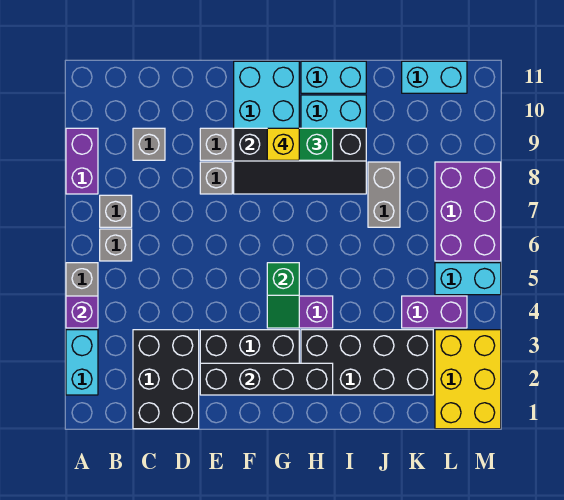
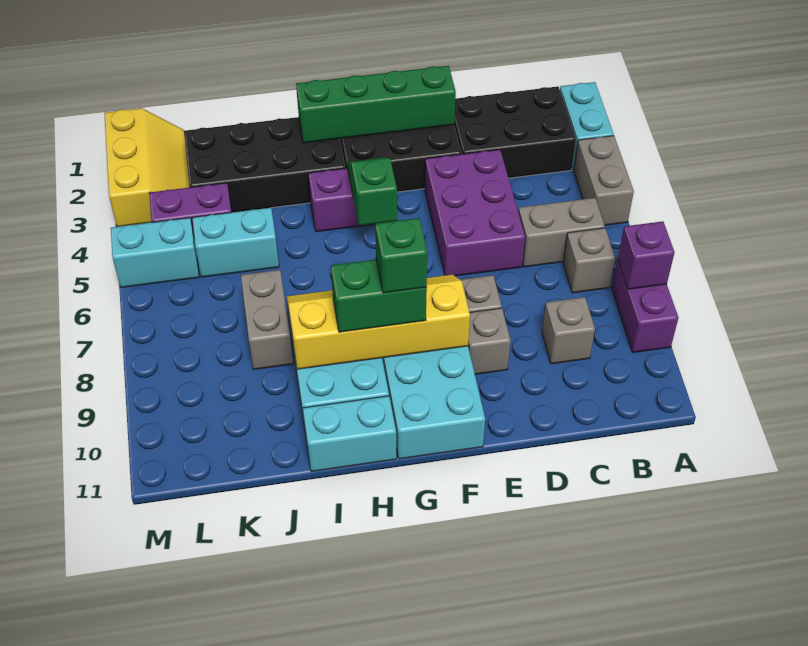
purple brick A4 level 2 -> purple brick A8 level 2
grey brick B6 level 1 -> grey brick B6:C6 level 1
black brick C1:D3 level 1 -> black brick B2:D3 level 1
black brick E2:H2 level 2 -> green brick E2:H2 level 2
black slope F8:I9 level 2 top 9 -> yellow slope F8:I9 level 2 top 9
yellow brick G9 level 4 -> green brick G9 level 4
cyan brick K11:L11 level 1 -> cyan brick J5:K5 level 1
yellow brick L1:M3 level 1 -> yellow slope L1:M3 level 1 top M
purple brick L6:M8 level 1 -> purple brick D4:E6 level 1

